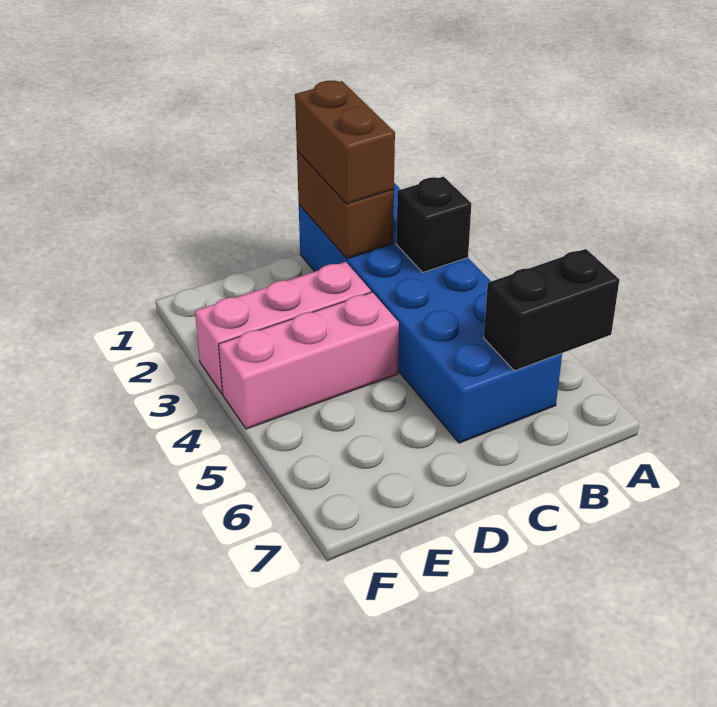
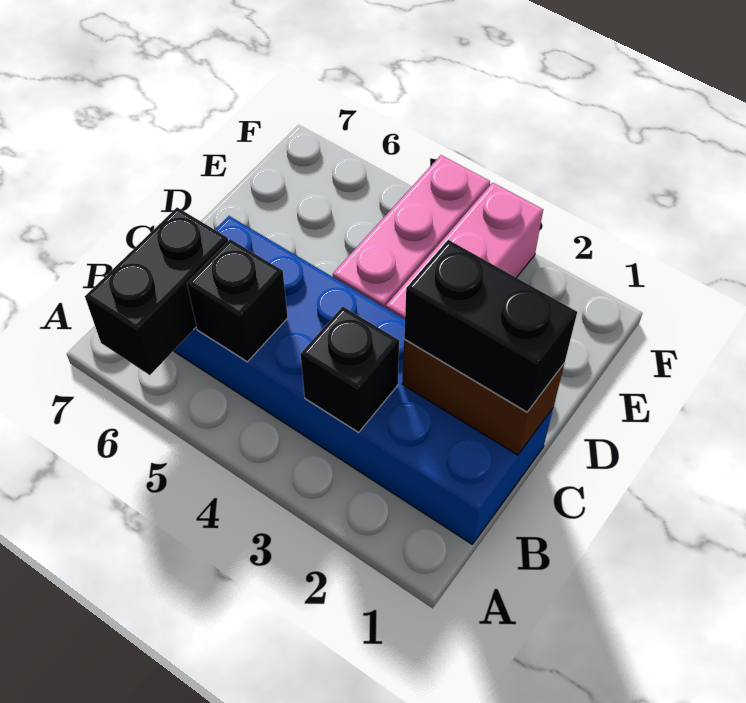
none -> black brick B5 level 2
brown brick C1:C2 level 3 -> black brick C1:C2 level 3

